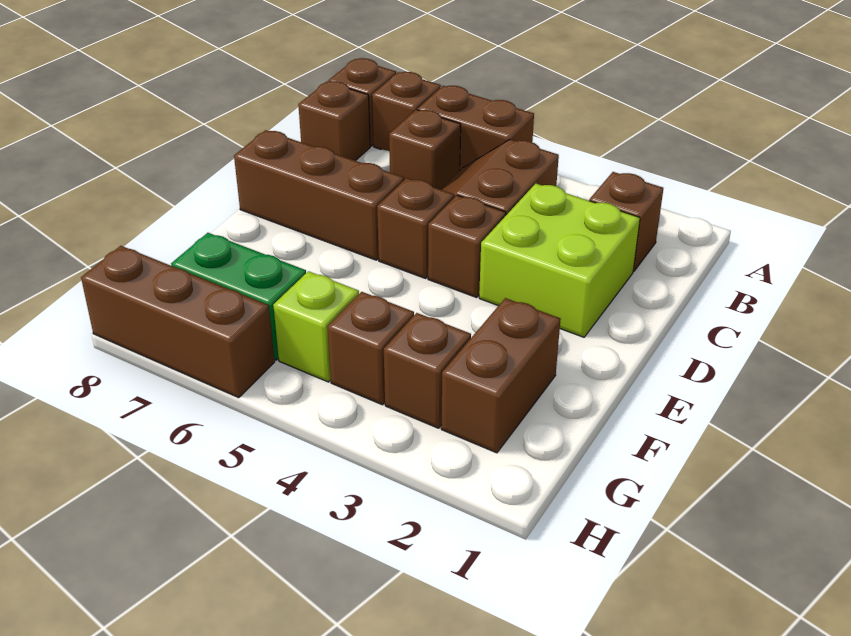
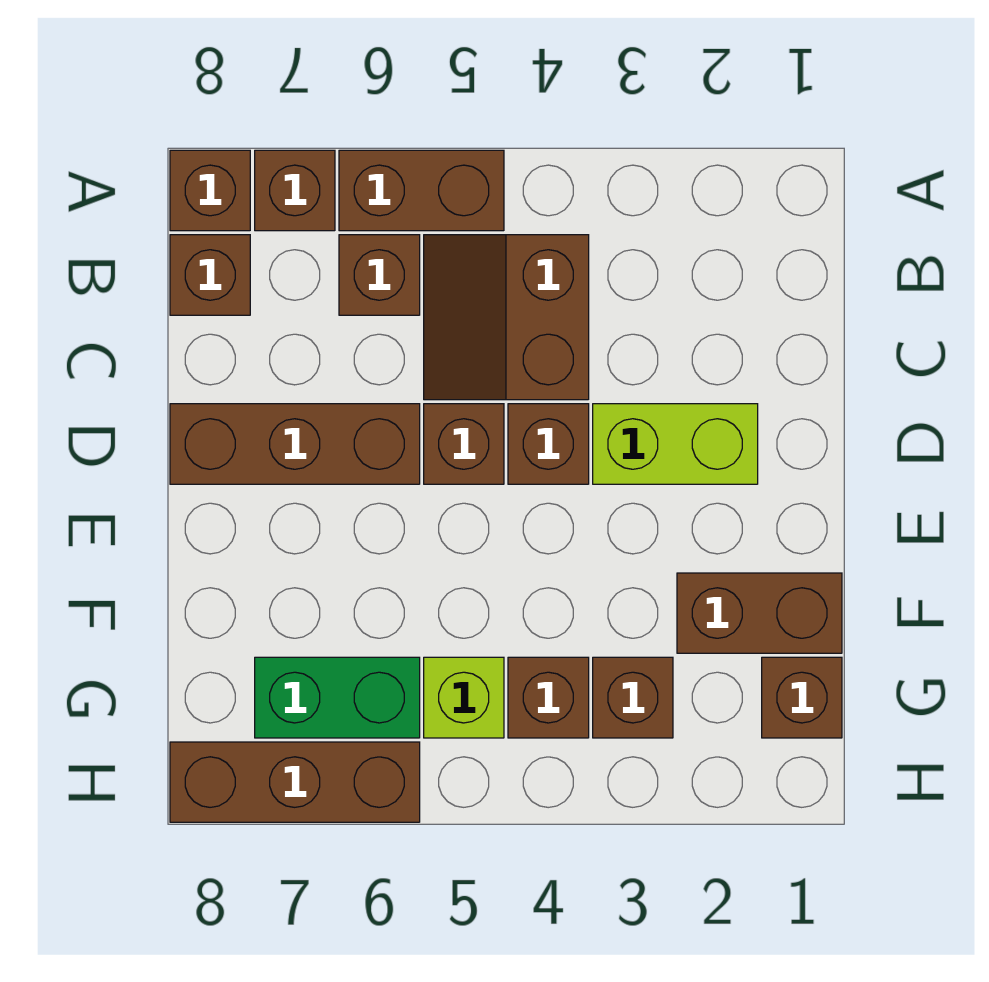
brown brick B2 level 1 -> brown brick G1 level 1
lime brick C2:D3 level 1 -> lime brick D2:D3 level 1
brown brick F2:G2 level 1 -> brown brick F1:F2 level 1

